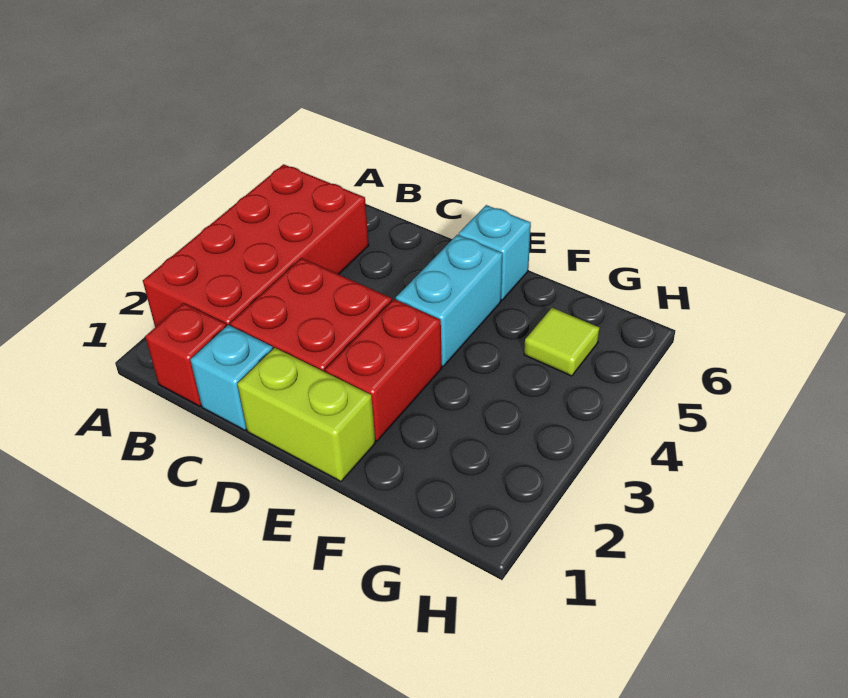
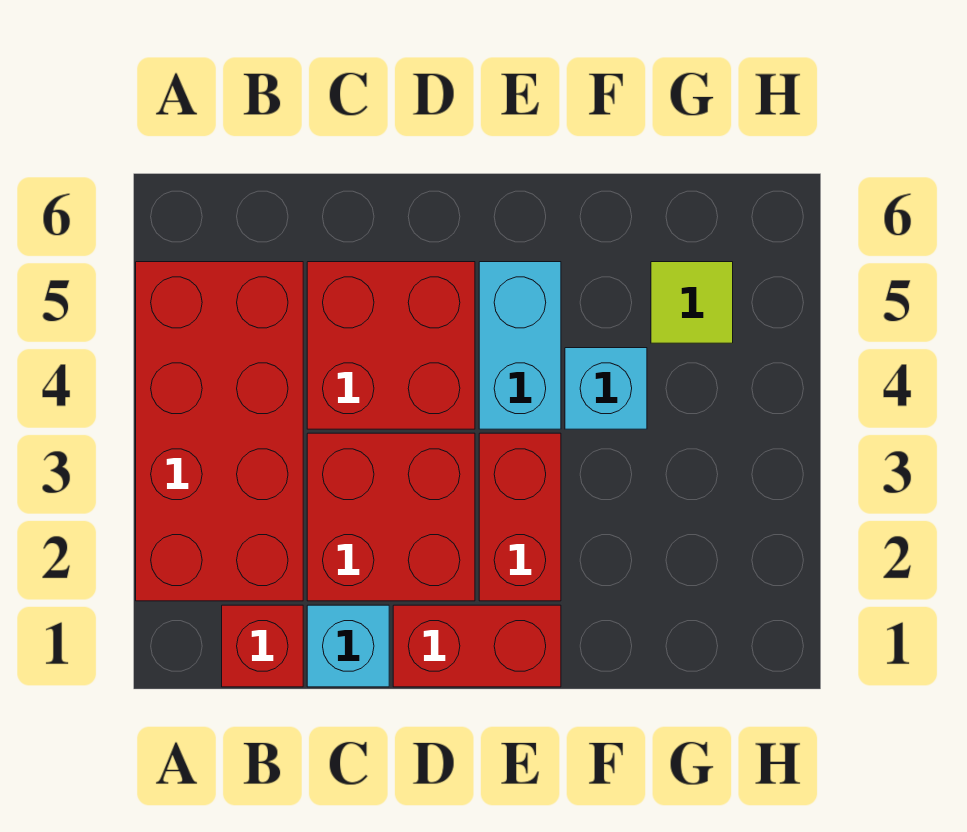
none -> red brick C4:D5 level 1
lime brick D1:E1 level 1 -> red brick D1:E1 level 1
cyan brick E6 level 1 -> cyan brick F4 level 1

